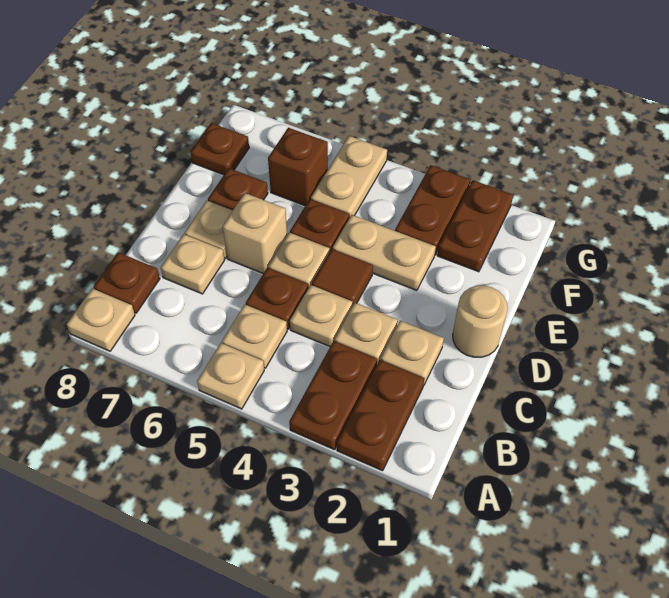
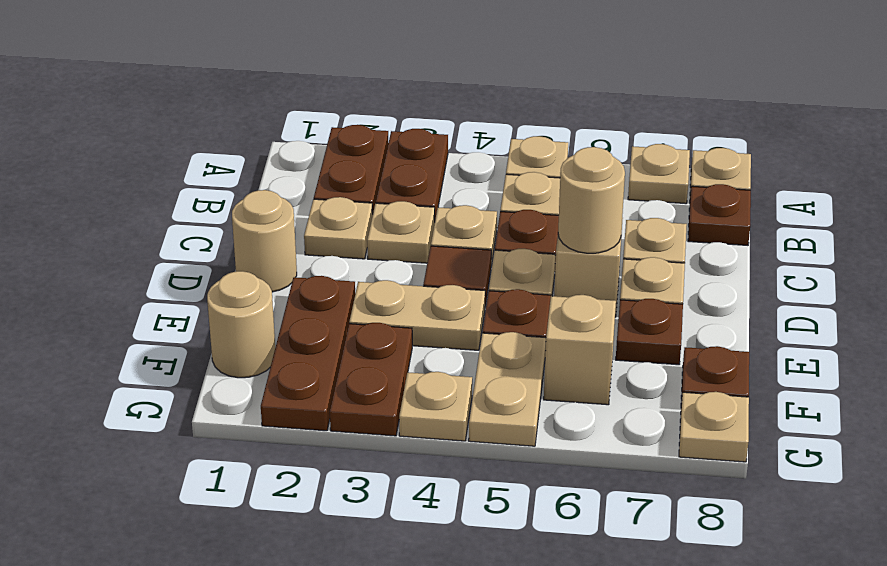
none -> tan plate A7 level 1
none -> tan round brick D6 level 2
none -> tan round brick F1 level 1
brown plate F2:G2 level 1 -> brown plate E2:G2 level 1
brown brick F6 level 1 -> tan brick F6 level 1
none -> tan plate G4 level 1
none -> tan plate G8 level 1

